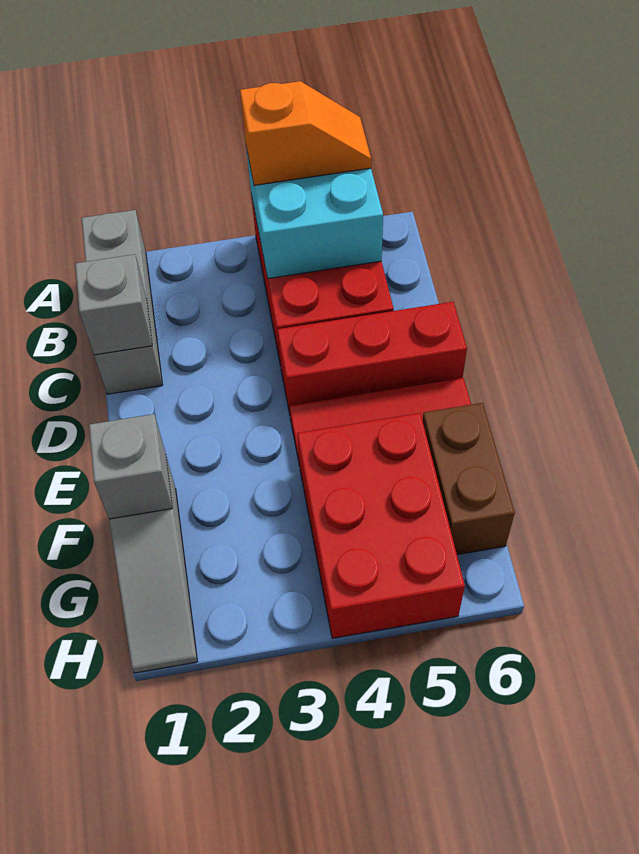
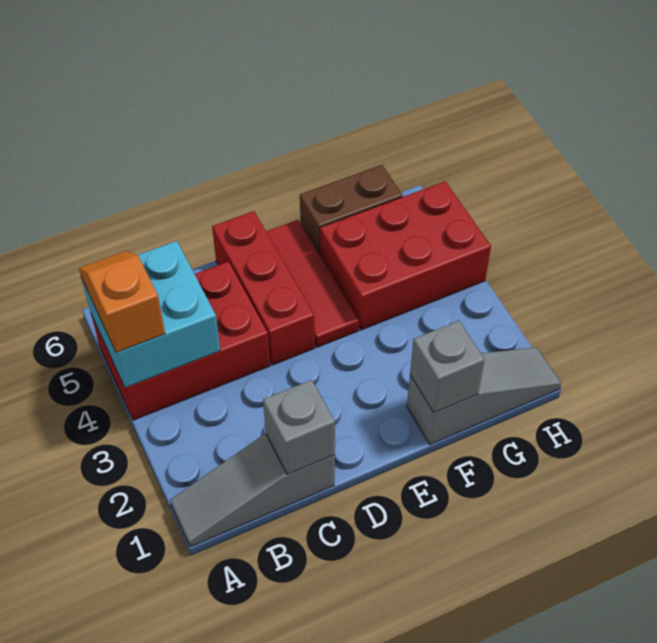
grey brick A1:C1 level 1 -> grey slope A1:C1 level 1 top C

